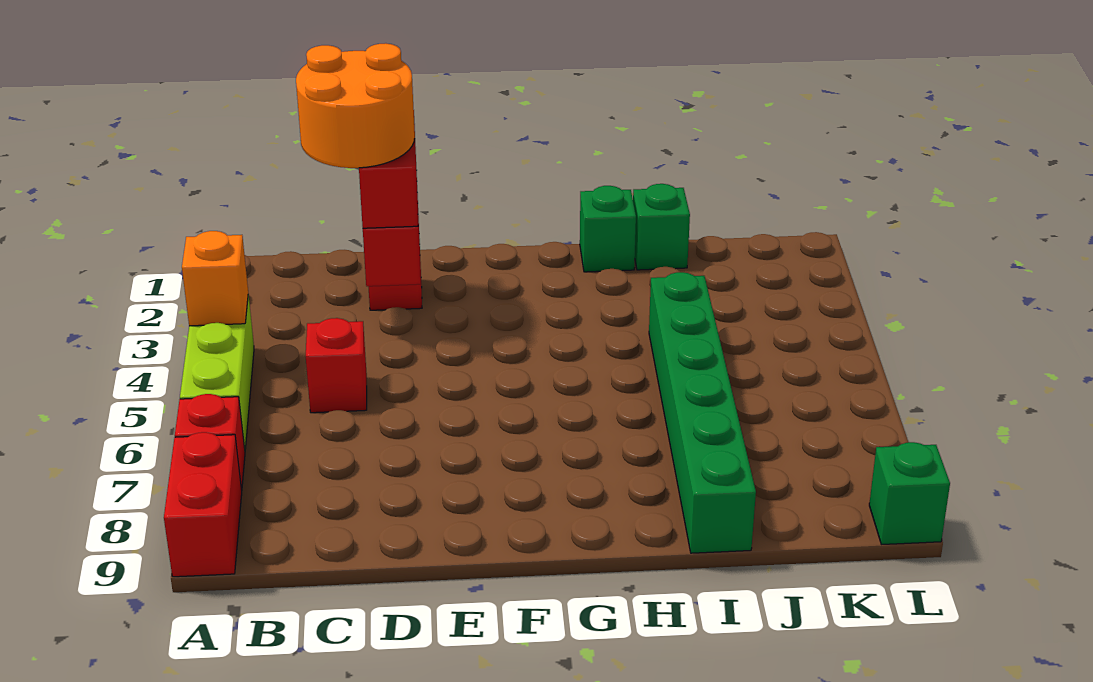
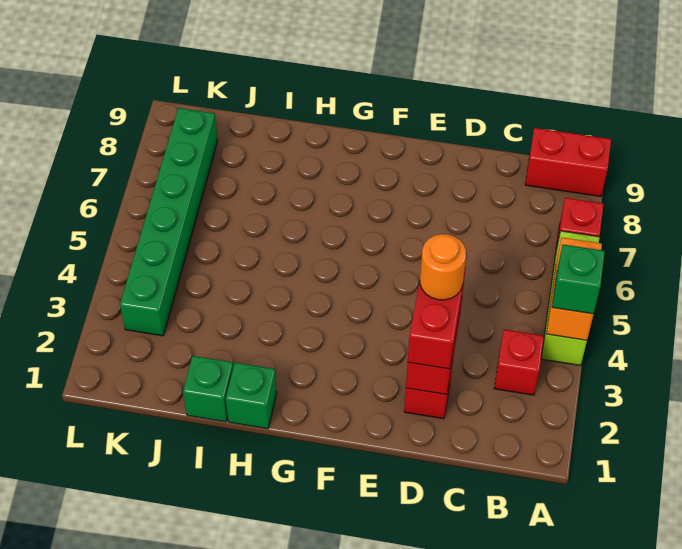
orange brick A4 level 2 -> orange brick A4:A5 level 2
red brick A8:A9 level 1 -> red brick A9:B9 level 1
orange round brick C2:D3 level 4 -> orange round brick D3 level 4
red brick C5 level 1 -> red brick B3 level 1
green brick I4:I9 level 1 -> green brick K3:K8 level 1
green brick L9 level 1 -> green brick A4 level 3

